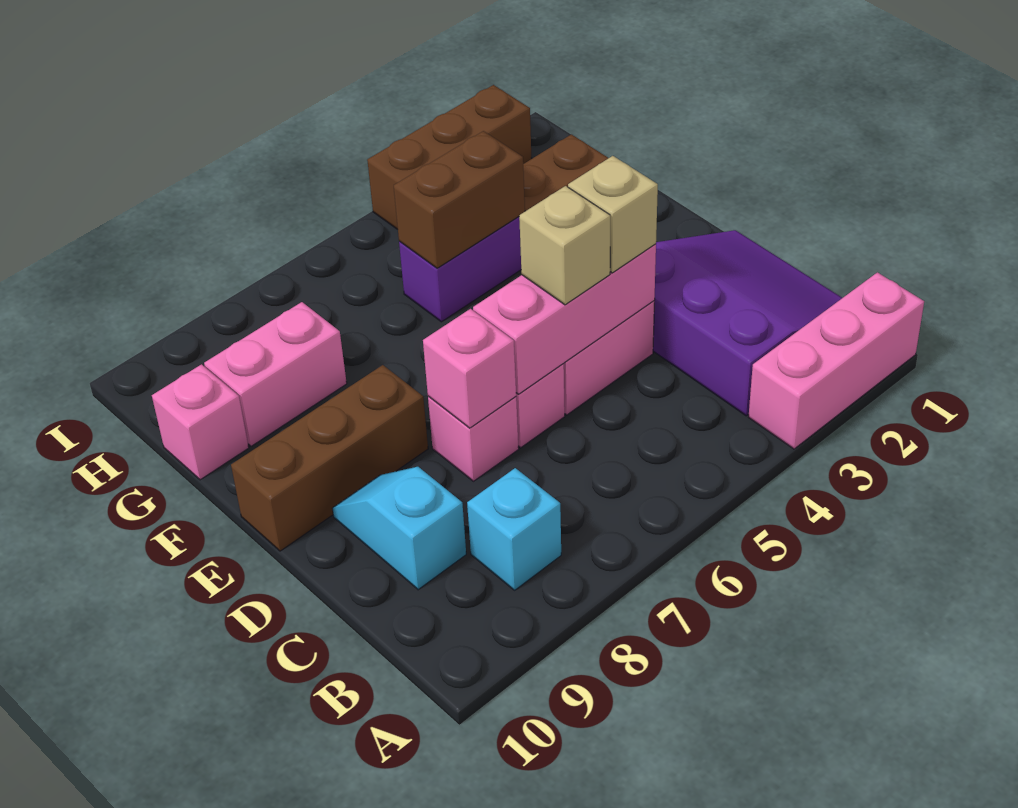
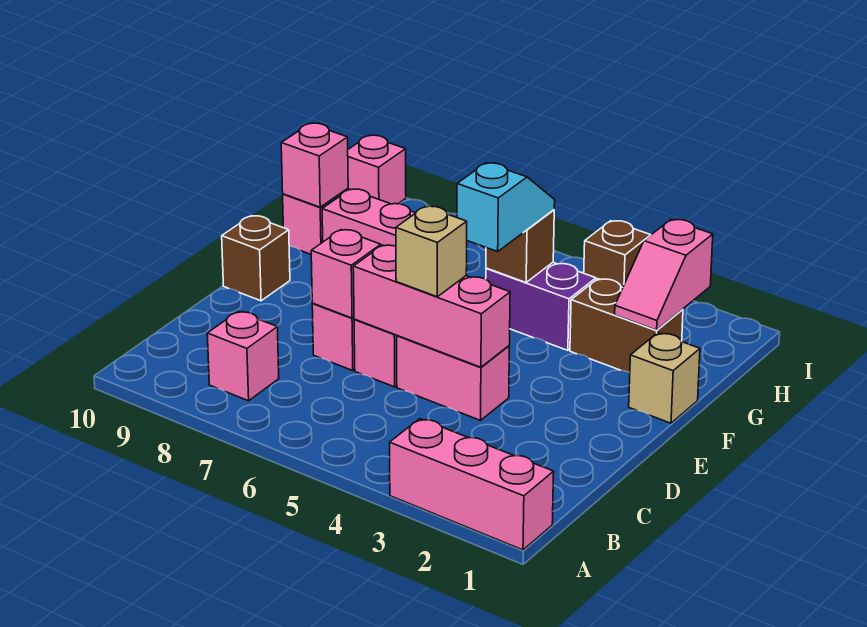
purple slope B1:D3 level 1 top 3 -> none
cyan brick B8 level 1 -> pink brick B8 level 1
cyan slope C9:D9 level 1 top C -> cyan slope F5:G5 level 3 top F
tan brick D4 level 3 -> tan brick F1 level 1
brown brick E8:E10 level 1 -> brown brick E10 level 1
none -> pink slope G2:H2 level 2 top H
brown brick G4:G5 level 2 -> brown brick G5 level 2
none -> pink brick G10 level 2
brown brick I2:I4 level 1 -> brown brick I4 level 1
none -> pink brick I10 level 1

